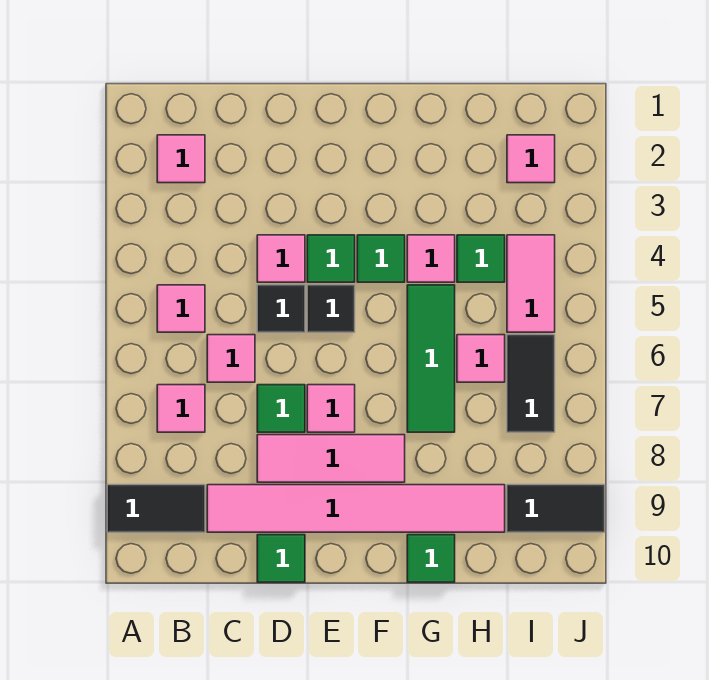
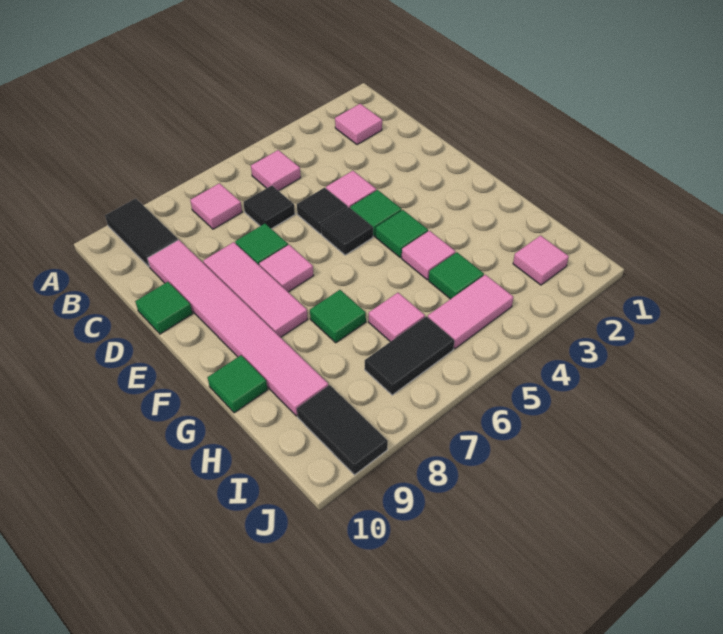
pink tile C6 level 1 -> black tile C6 level 1
green tile G5:G7 level 1 -> green tile G7 level 1

